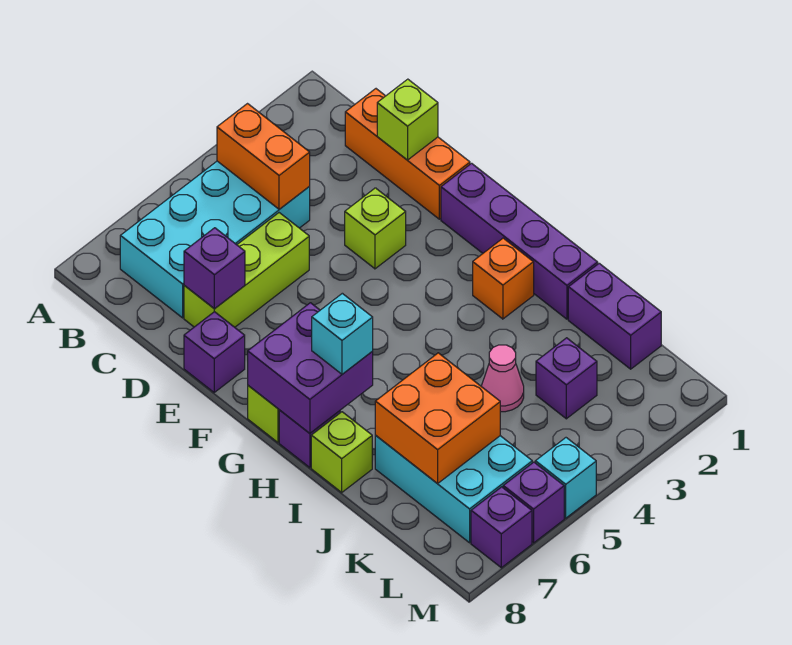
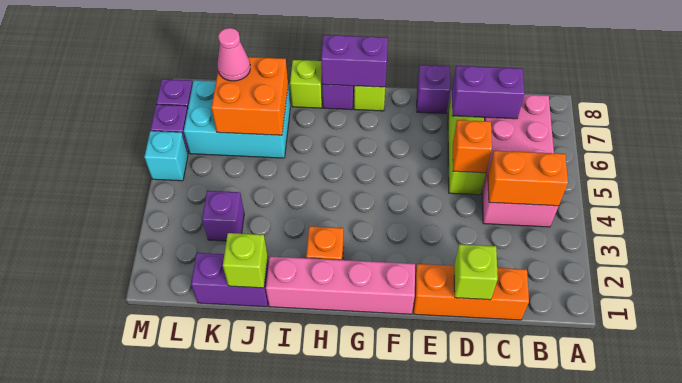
cyan brick B4:C7 level 1 -> pink brick B4:C7 level 1
none -> orange brick D5 level 2
purple brick D7 level 2 -> purple brick C7:D7 level 2
lime brick E3 level 1 -> lime brick J1 level 2
purple brick F1:I1 level 1 -> pink brick F1:I1 level 1
purple brick G7:H8 level 2 -> purple brick G8:H8 level 2
cyan brick H7 level 3 -> none
pink cone J4 level 1 -> pink cone K7 level 3

